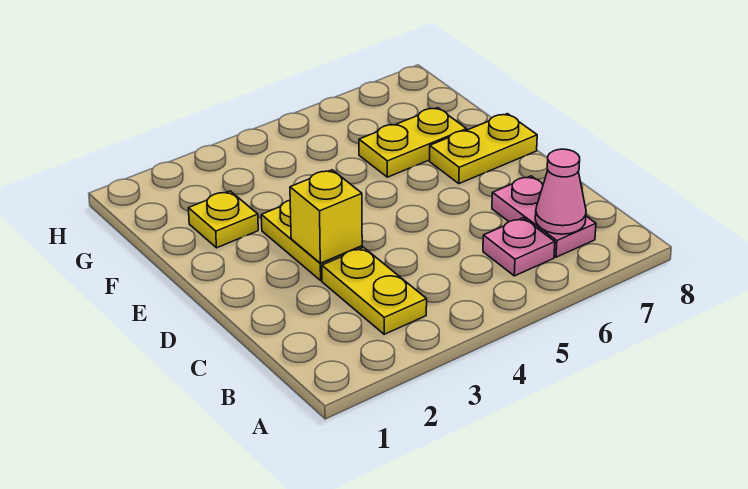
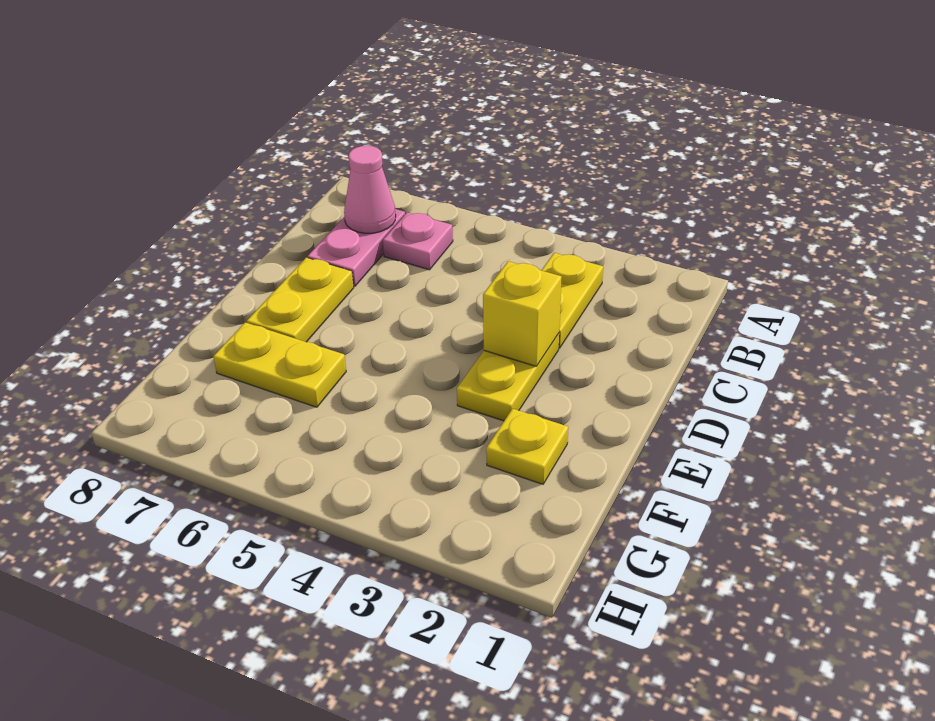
yellow plate E7:E8 level 1 -> yellow plate D7:E7 level 1

